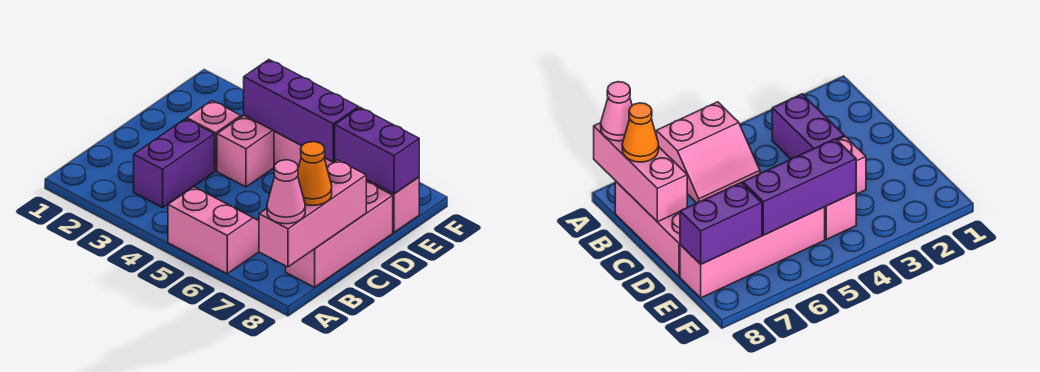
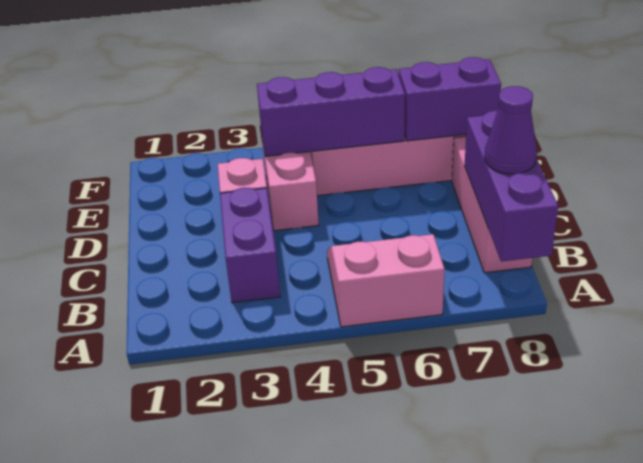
pink brick A8:C8 level 2 -> purple brick A8:C8 level 2
pink cone A8 level 3 -> none
orange cone B8 level 3 -> purple cone B8 level 3

